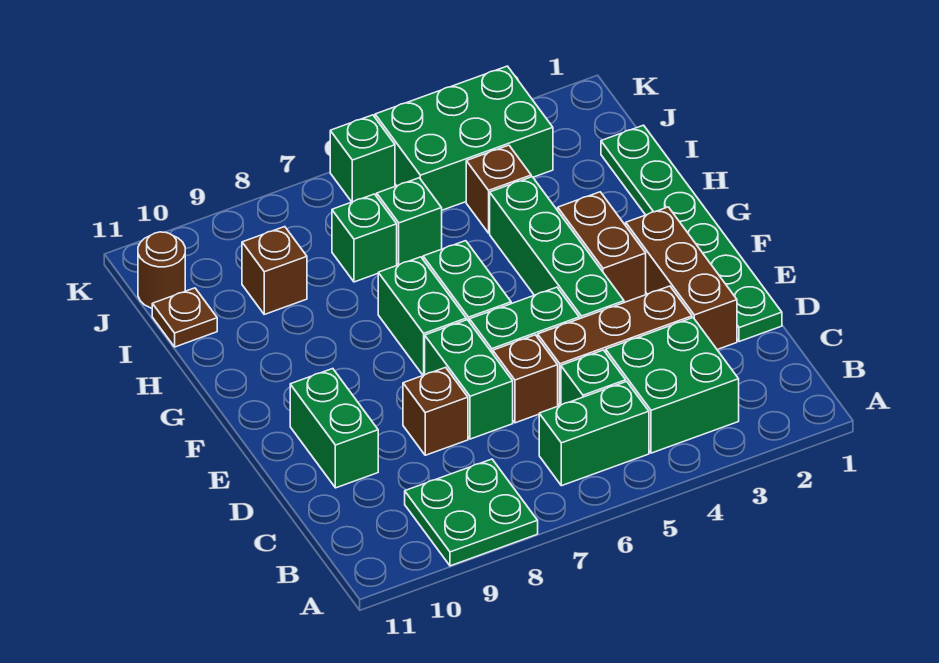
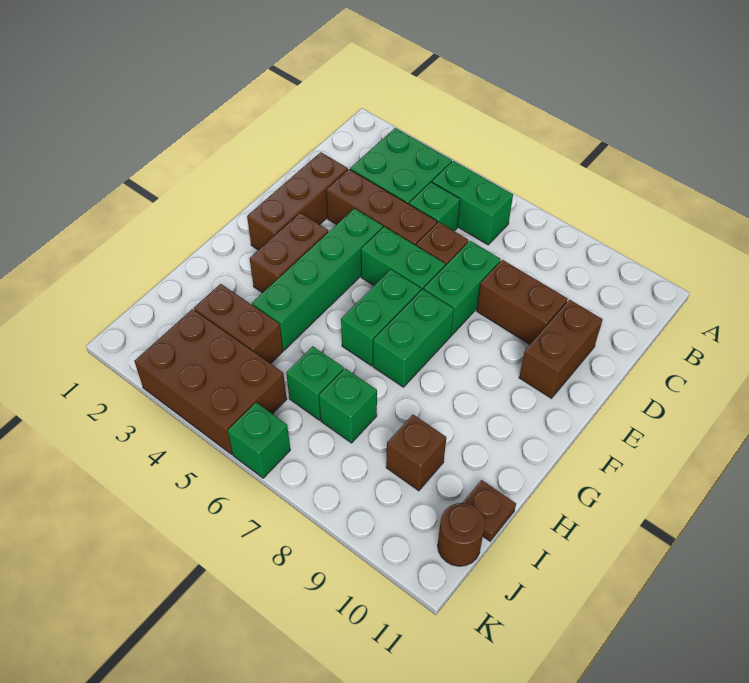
green plate A8:B9 level 1 -> none
green plate D1:I1 level 1 -> none
brown brick D8 level 1 -> brown brick D8:D9 level 1
green brick D10:E10 level 1 -> brown brick D10:E10 level 1
brown brick I4 level 1 -> brown brick I3:I4 level 1
green brick J3:K5 level 1 -> brown brick J3:K5 level 1

